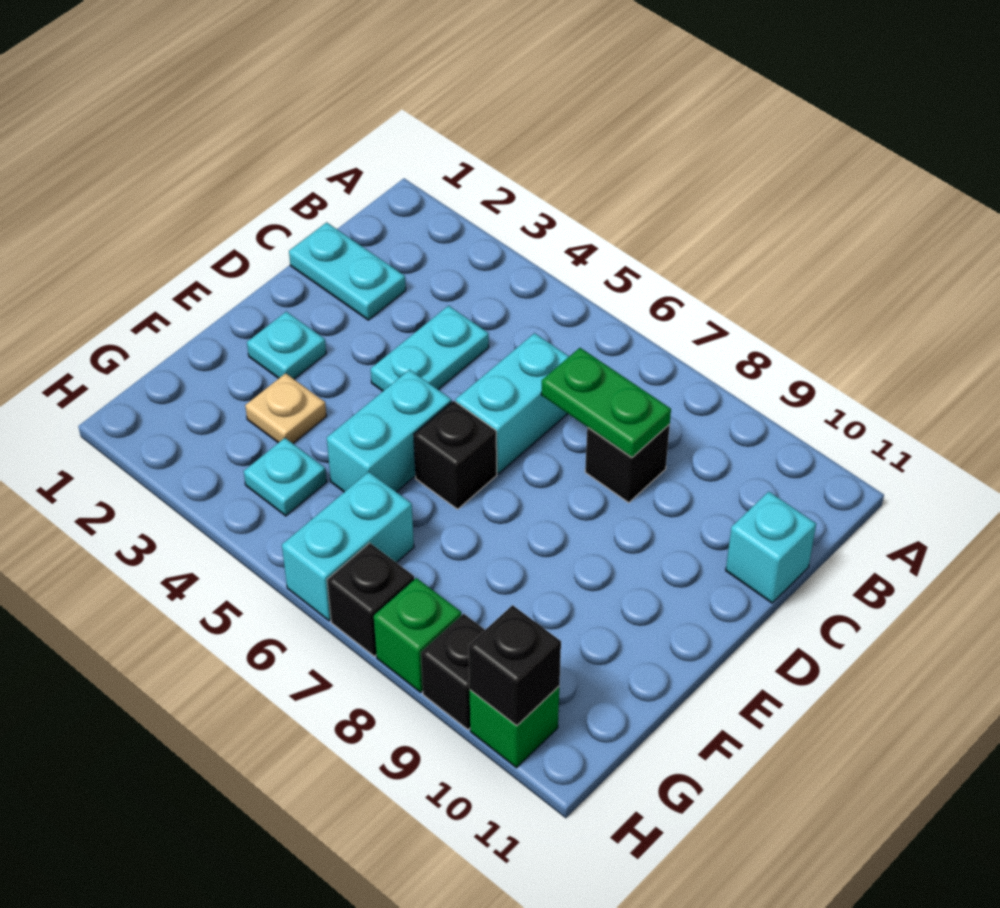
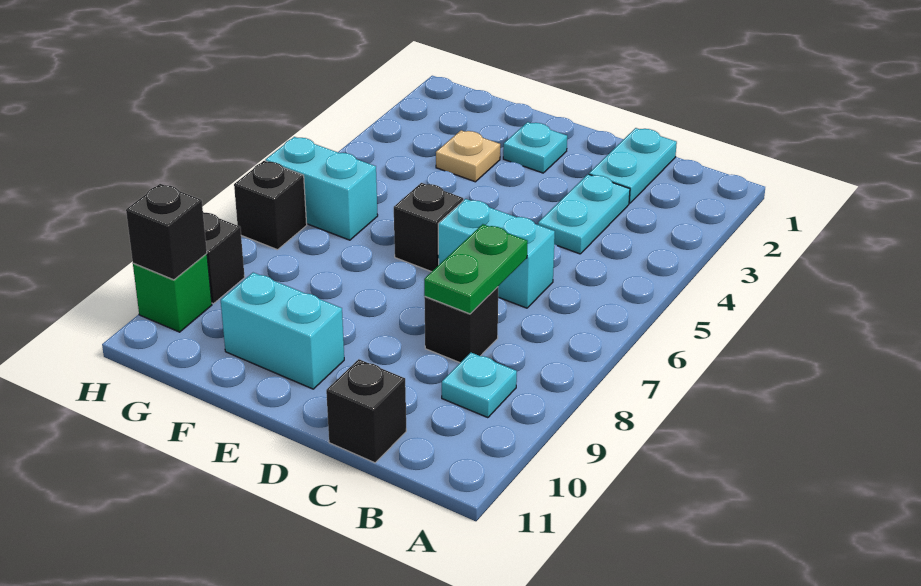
cyan plate C4:D4 level 1 -> cyan plate C3:C4 level 1
cyan brick C11 level 1 -> black brick C11 level 1
cyan brick E5:F5 level 1 -> cyan brick E10:F10 level 1
cyan plate G4 level 1 -> cyan plate B9 level 1
green brick H8 level 1 -> none

